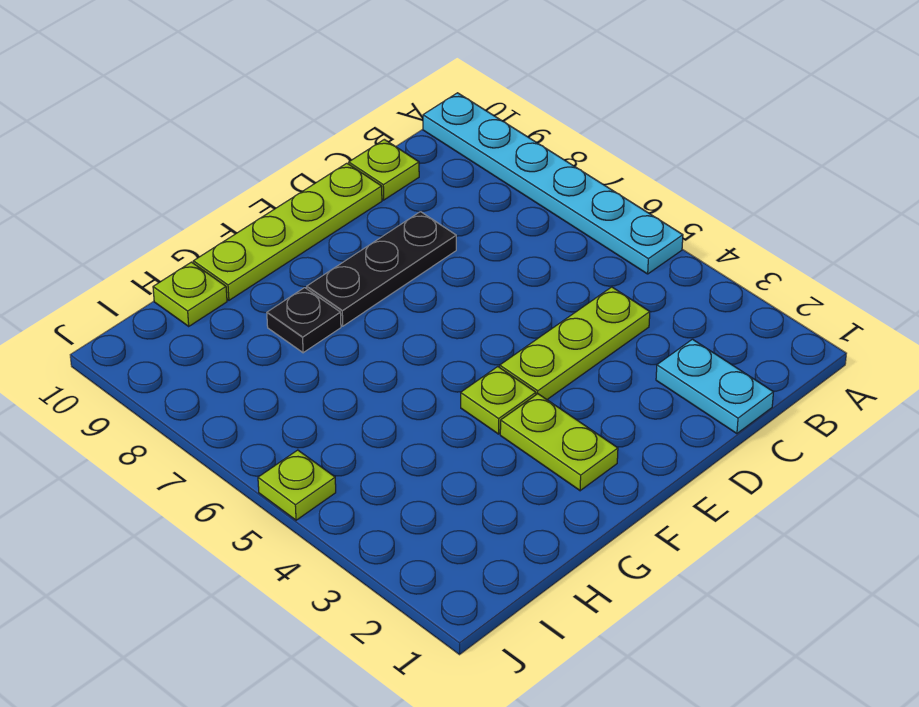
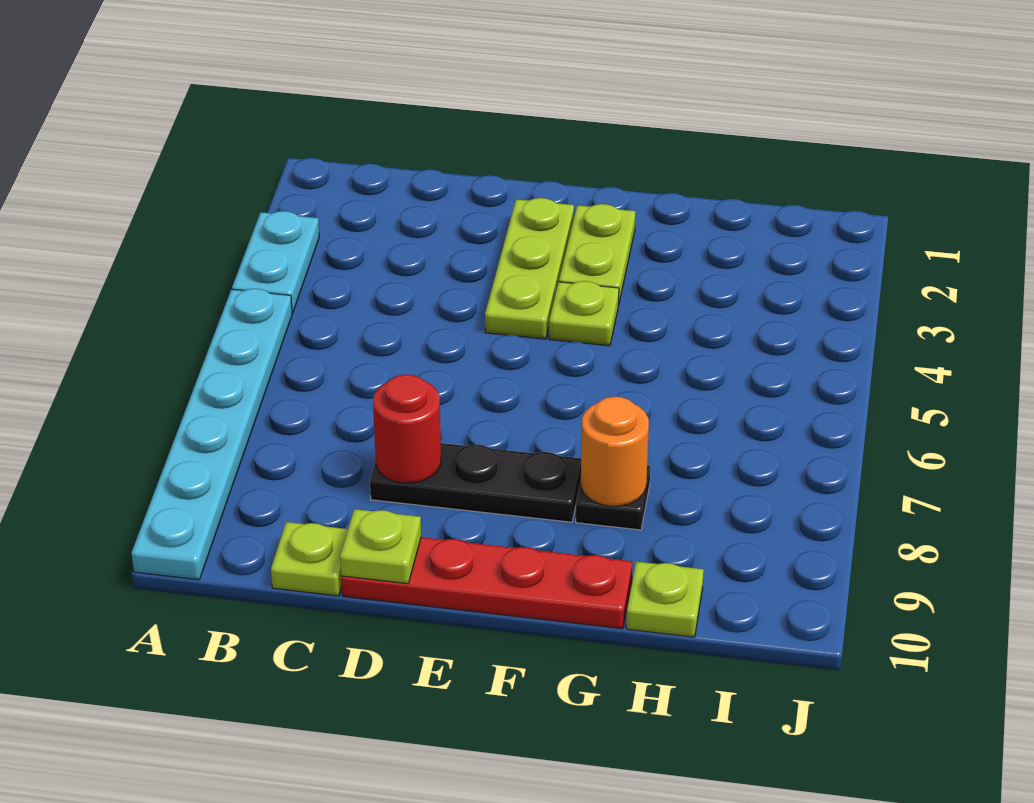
cyan plate C1:C2 level 1 -> cyan plate A3:A4 level 1
lime plate C4:E4 level 1 -> lime plate E2:E4 level 1
none -> red round brick D8 level 2
lime plate D10:G10 level 1 -> red plate D10:G10 level 1
none -> orange round brick G8 level 2
lime plate J5 level 1 -> lime plate D10 level 2

